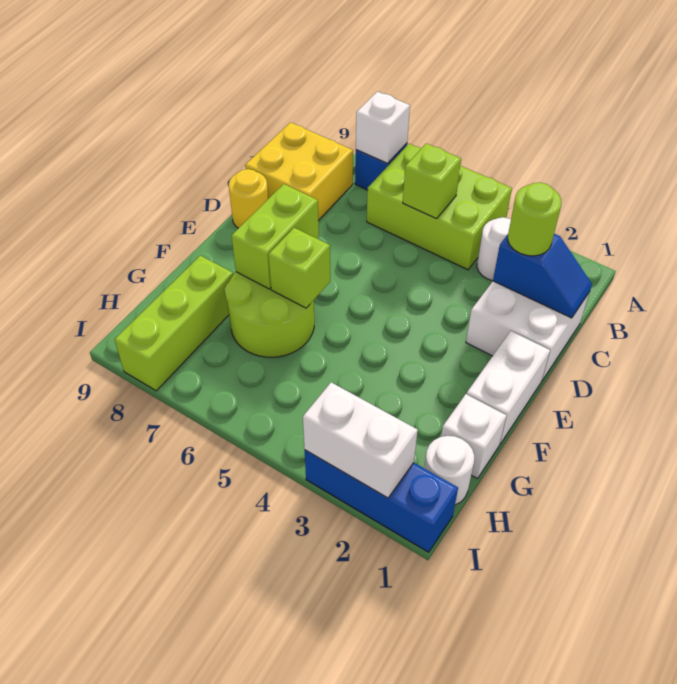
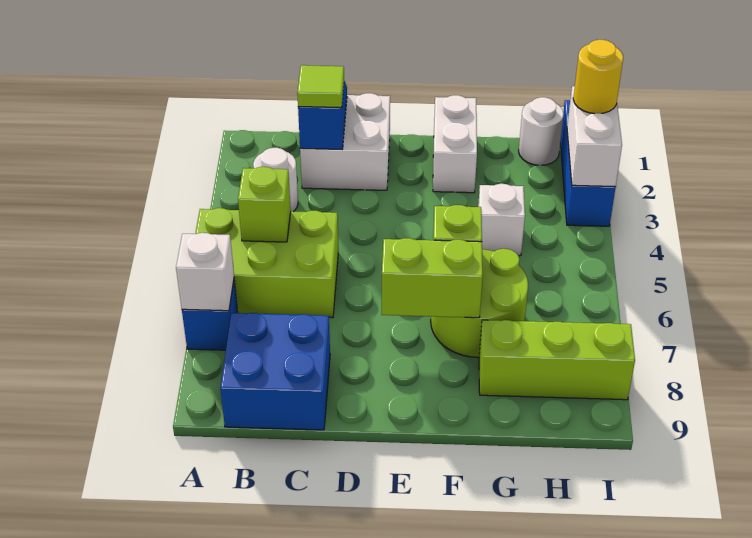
lime brick A4:B6 level 1 -> lime brick A5:C6 level 1
yellow brick B8:C9 level 1 -> blue brick B8:C9 level 1
lime round brick C2 level 3 -> lime tile C2 level 3
yellow round brick D9 level 1 -> yellow round brick I2 level 3
white brick E1:F1 level 1 -> white brick F1:F2 level 1
white brick G1 level 1 -> white brick G4 level 1

